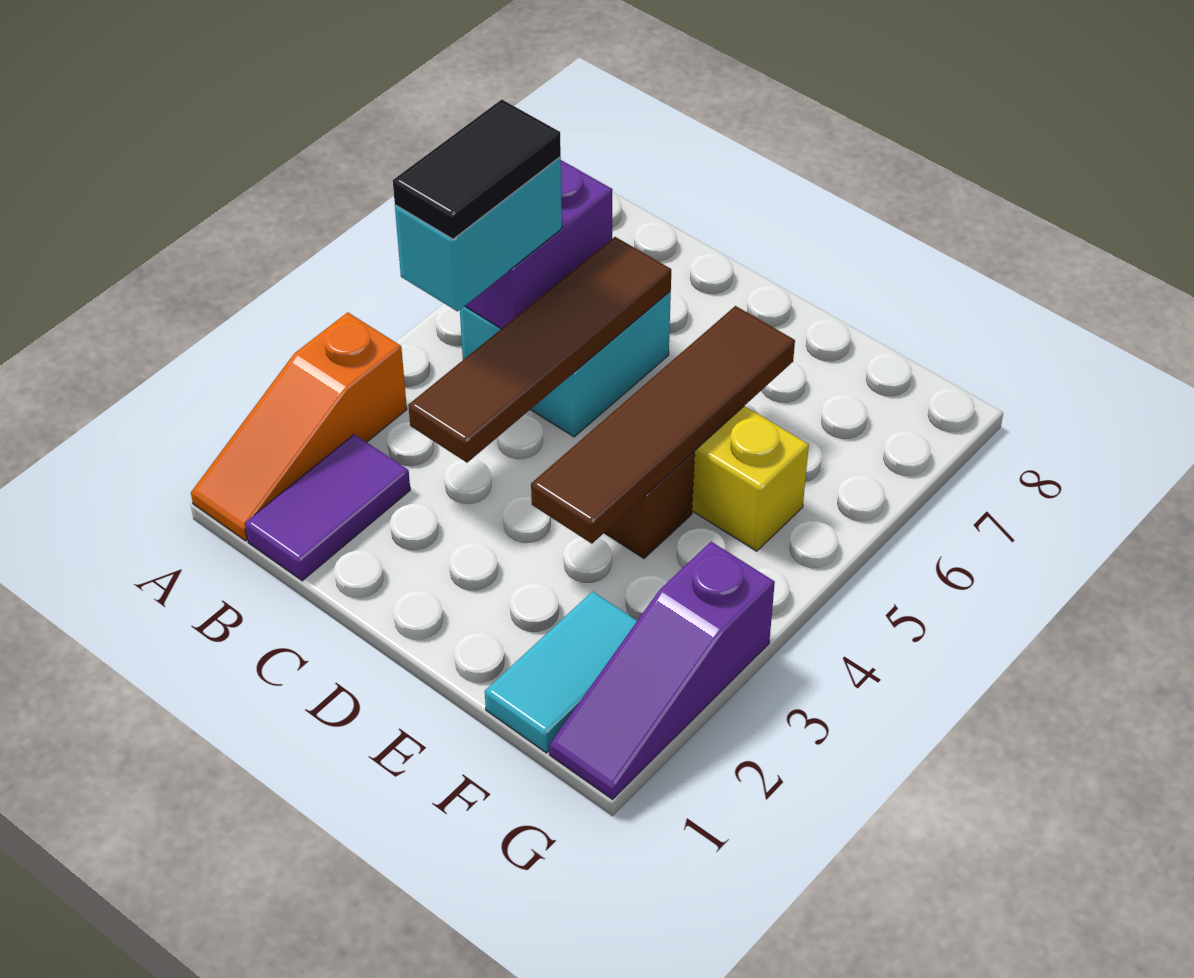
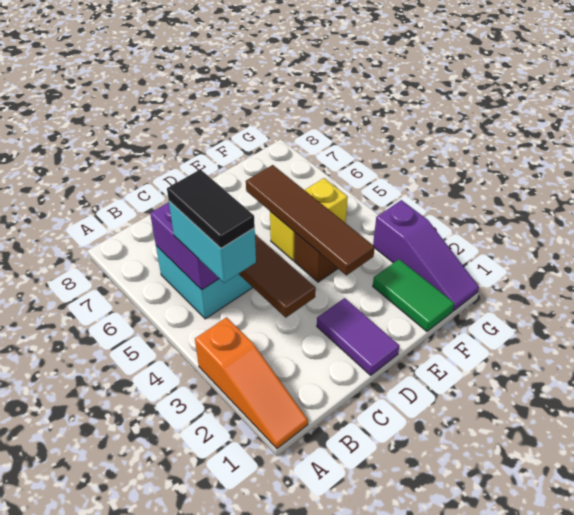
purple tile B1:B2 level 1 -> purple tile D1:D2 level 1
cyan tile F1:F2 level 1 -> green tile F1:F2 level 1

